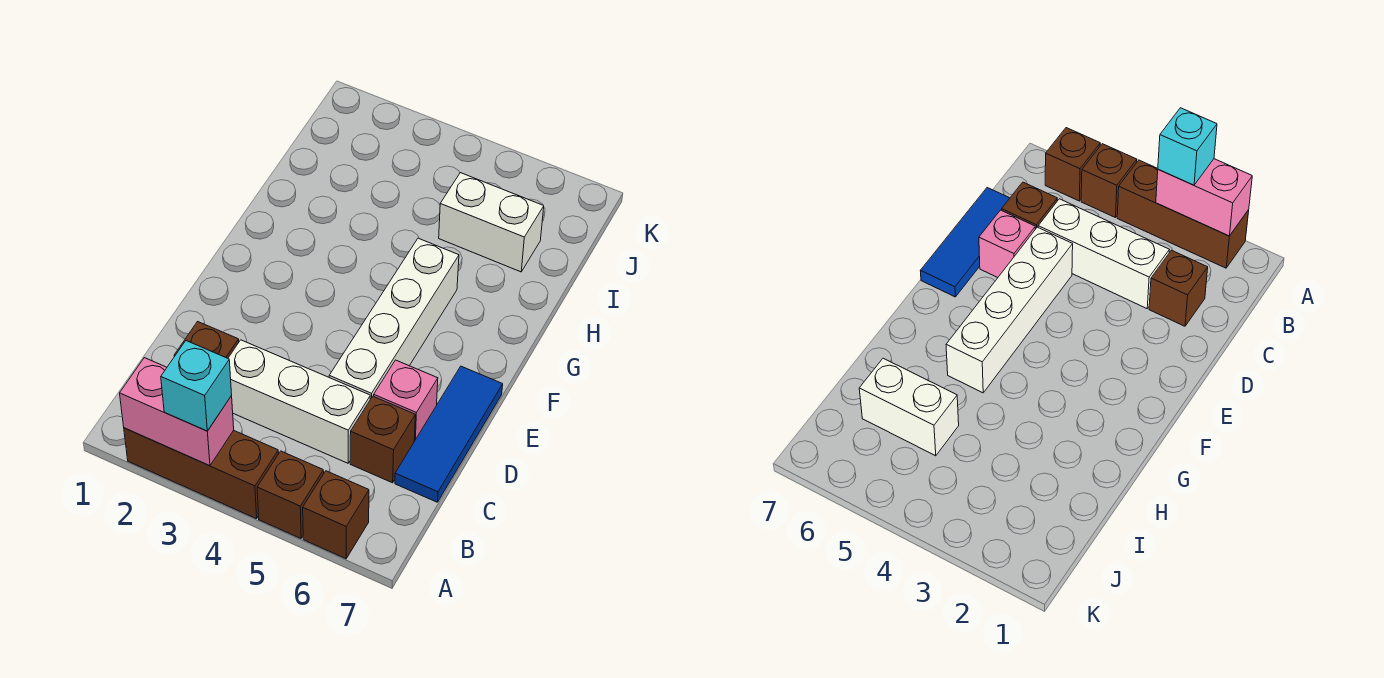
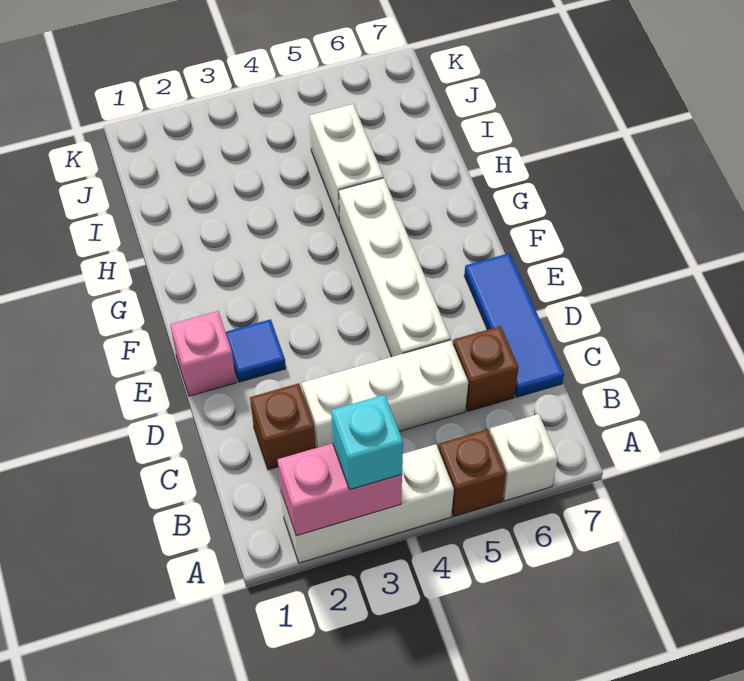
brown brick A2:A4 level 1 -> white brick A2:A4 level 1
brown brick A6 level 1 -> white brick A6 level 1
pink brick D6 level 1 -> pink brick E1 level 1
none -> blue tile E2 level 1
white brick I5:I6 level 1 -> white brick H5:I5 level 1

